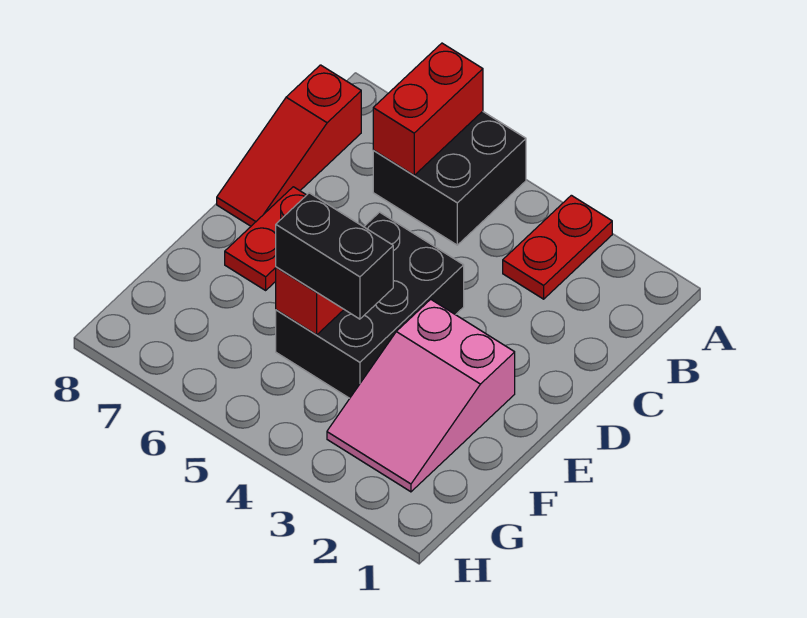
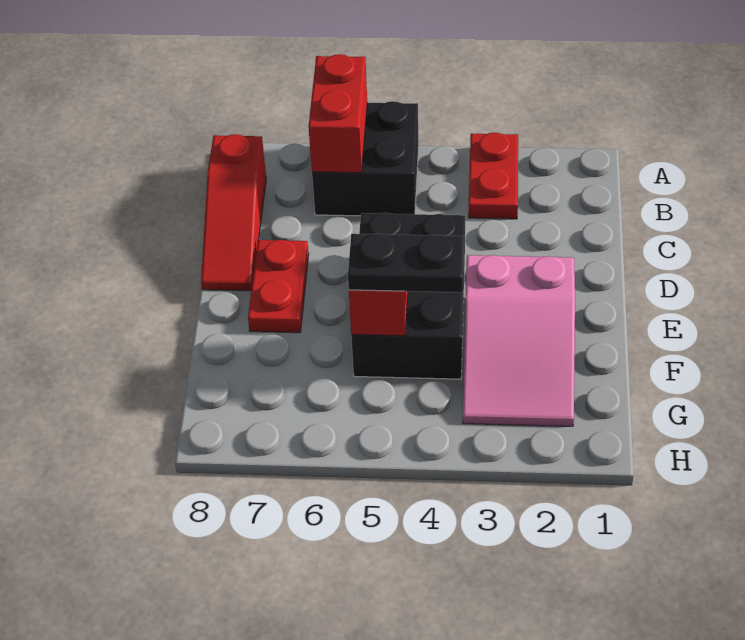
black brick F4:F5 level 3 -> black plate F4:F5 level 3

